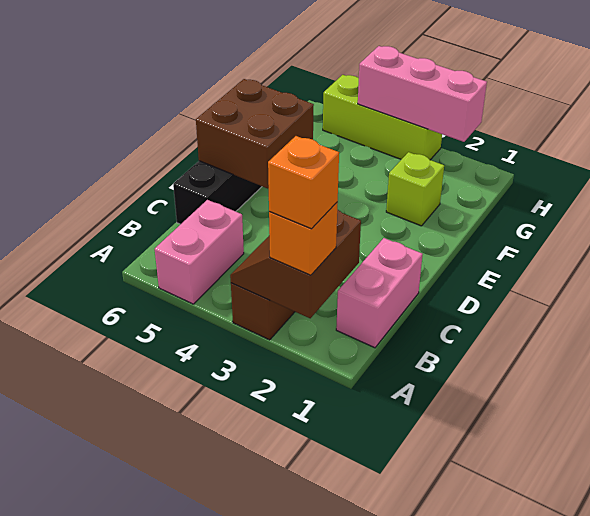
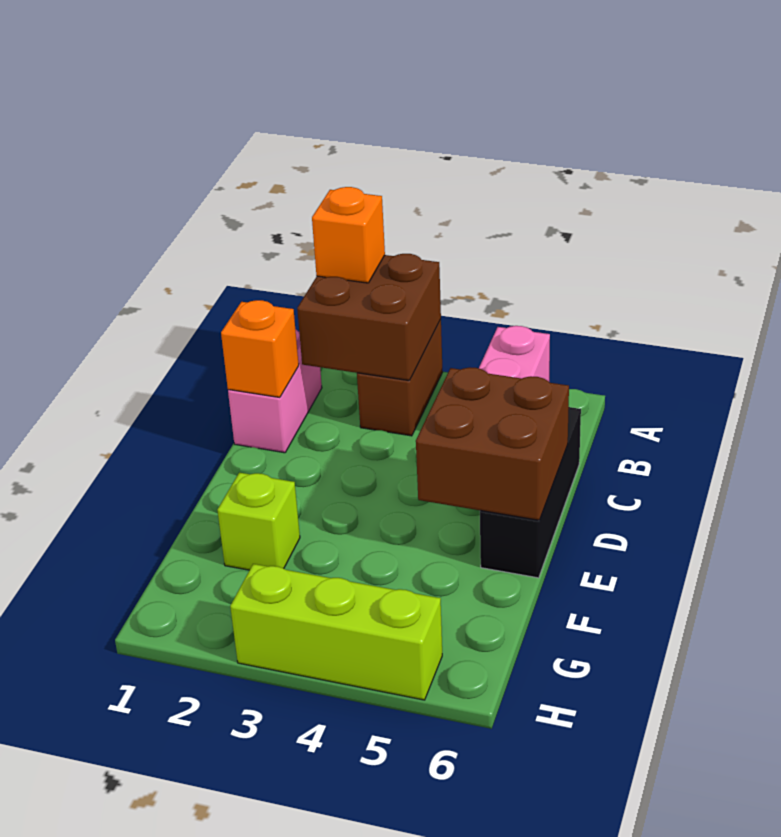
brown slope A2:B3 level 2 top 2 -> brown brick A2:B3 level 2
orange brick A2 level 4 -> orange brick C1 level 2
pink brick H2:H4 level 2 -> none

